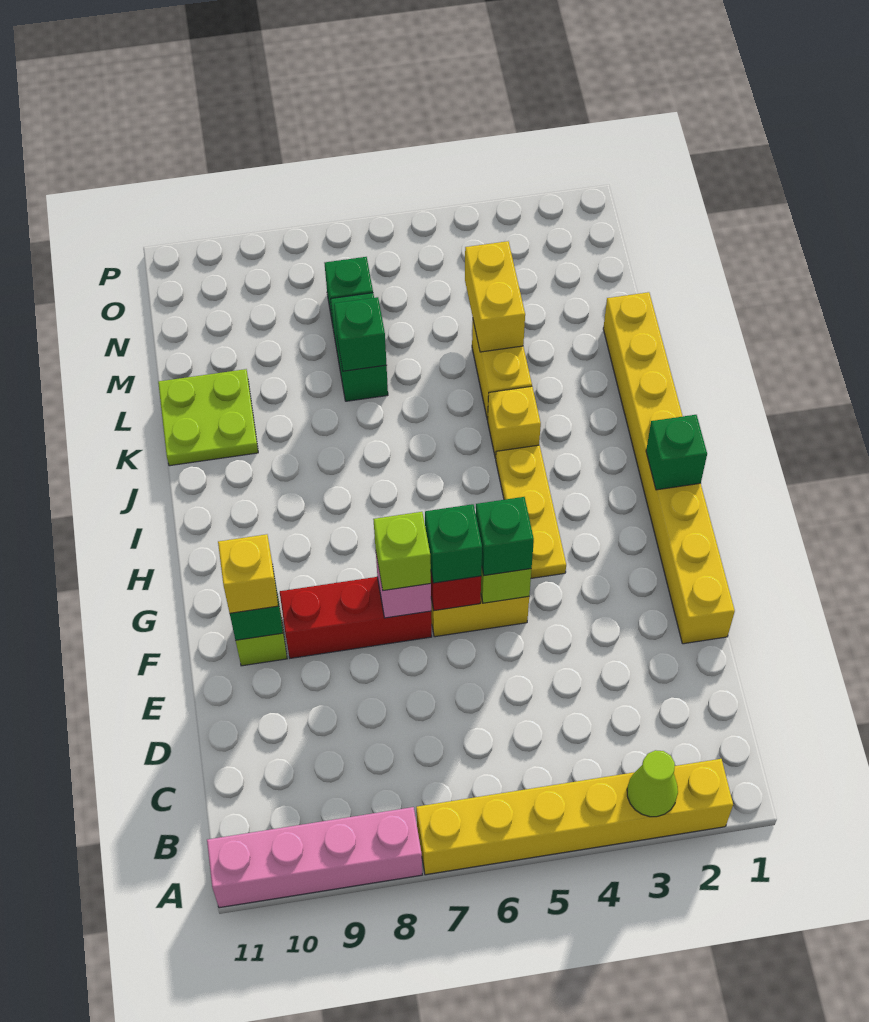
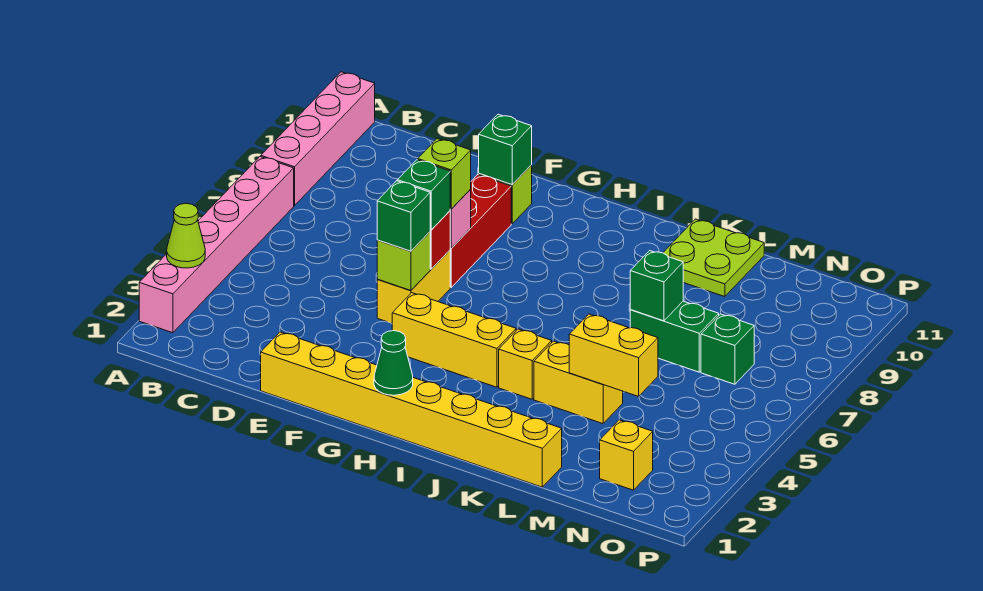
yellow brick A2:A7 level 1 -> pink brick A2:A7 level 1
yellow brick F10 level 3 -> yellow brick N2 level 1
yellow plate G4:I4 level 1 -> yellow brick G4:I4 level 1
green brick H1 level 2 -> green cone H1 level 2

